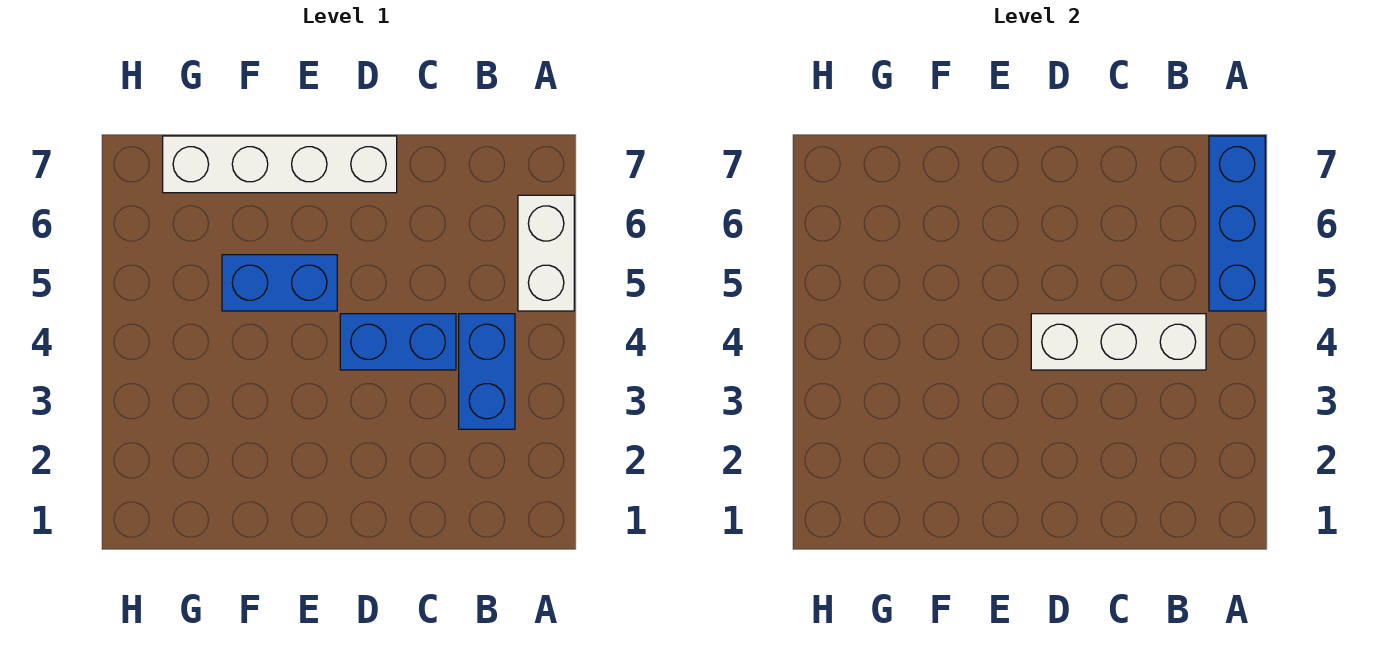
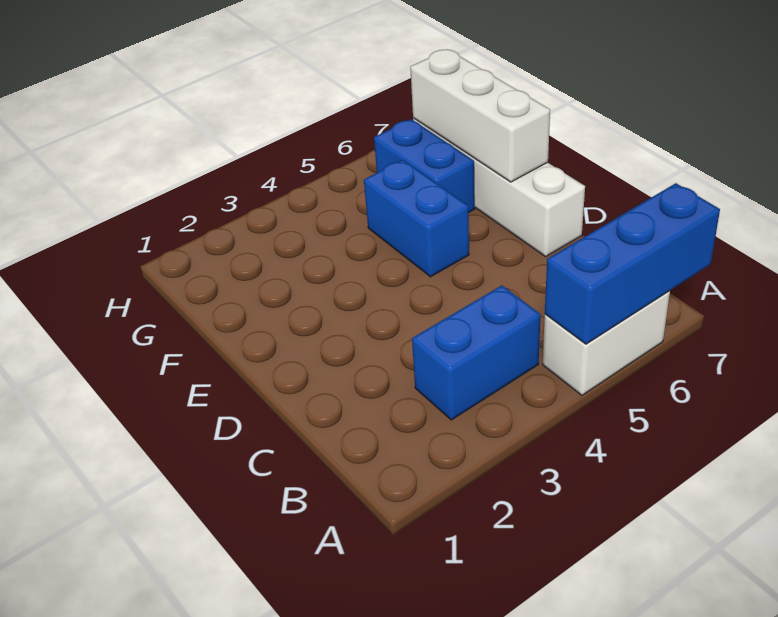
white brick B4:D4 level 2 -> white brick E7:G7 level 2
blue brick C4:D4 level 1 -> blue brick F6:G6 level 1

